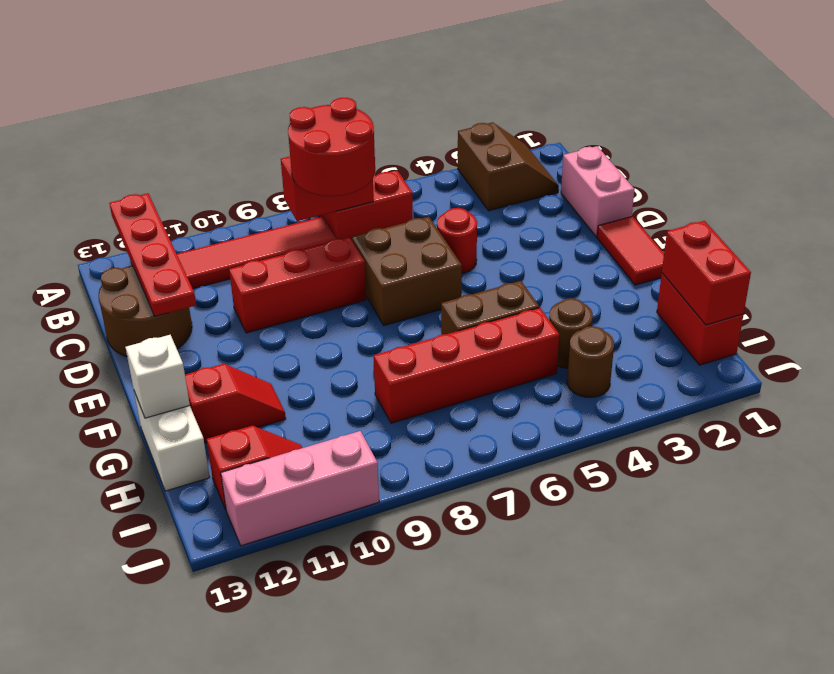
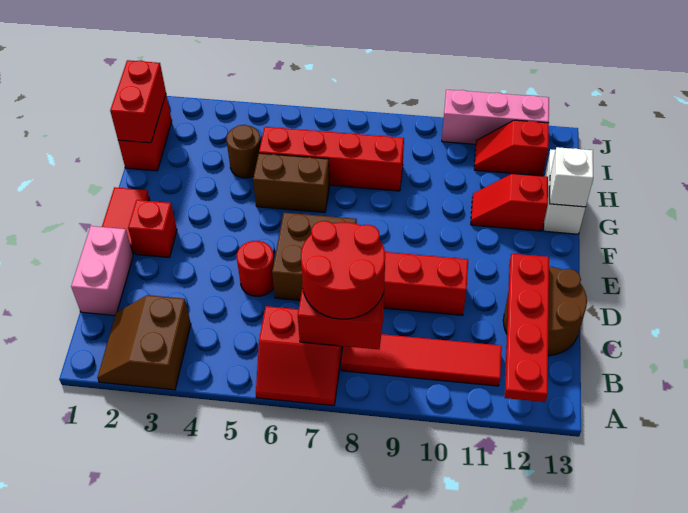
none -> red brick E2 level 1
brown round brick I4 level 1 -> none

